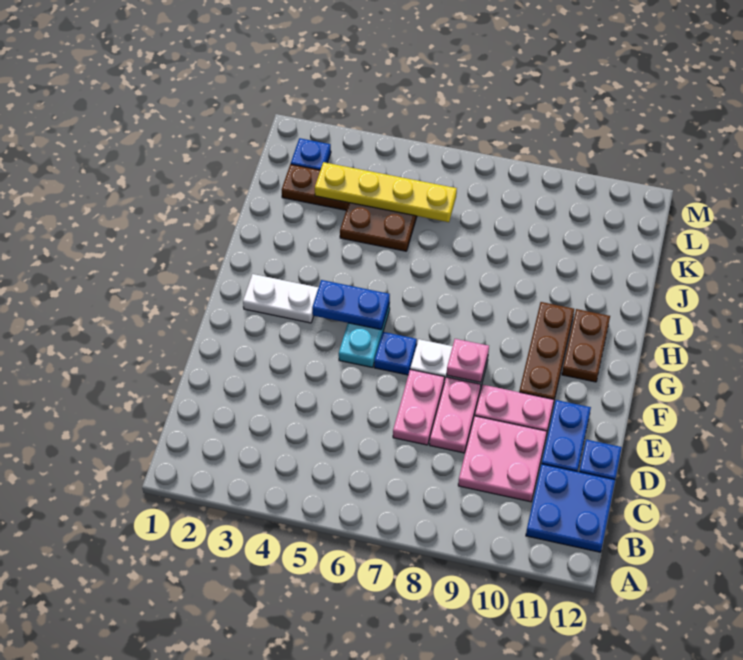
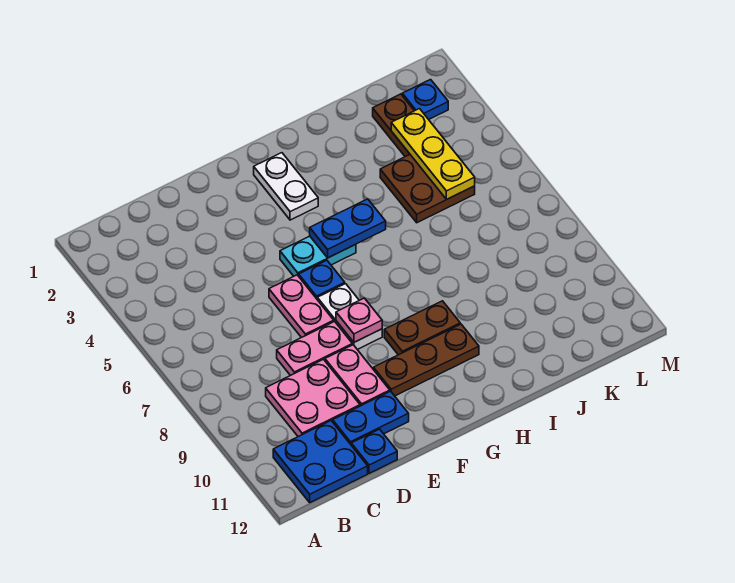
pink plate D7:E7 level 1 -> pink plate E6:E7 level 1
blue plate G4:G5 level 2 -> blue plate G5:H5 level 2
brown plate G11:H11 level 1 -> brown plate G9:H9 level 1
yellow plate K3:K6 level 2 -> yellow plate K3:K5 level 2

